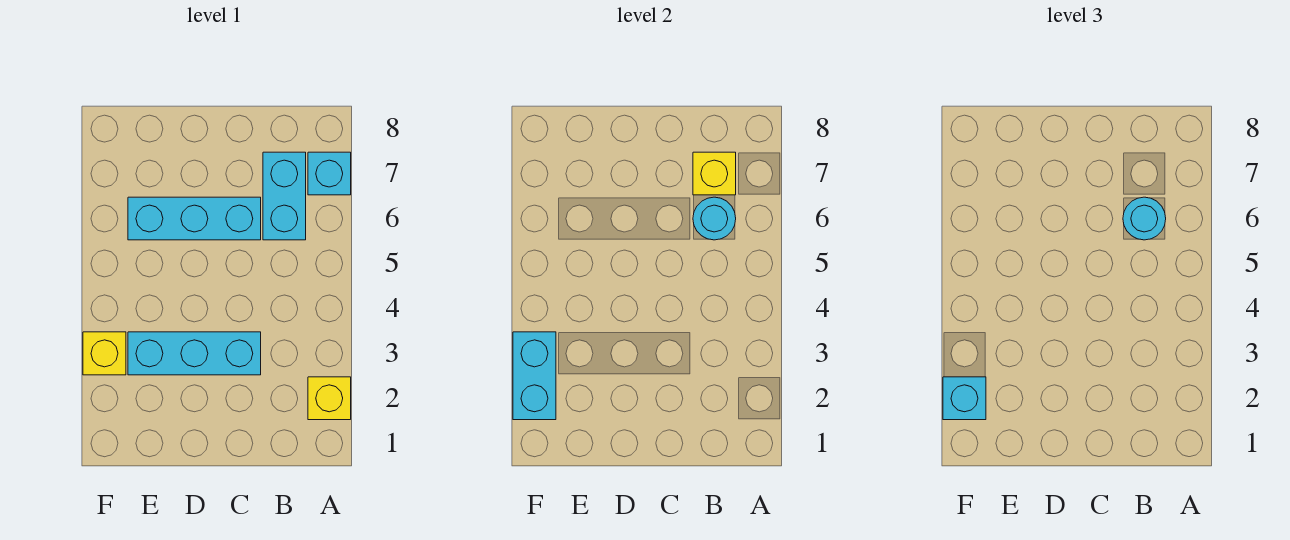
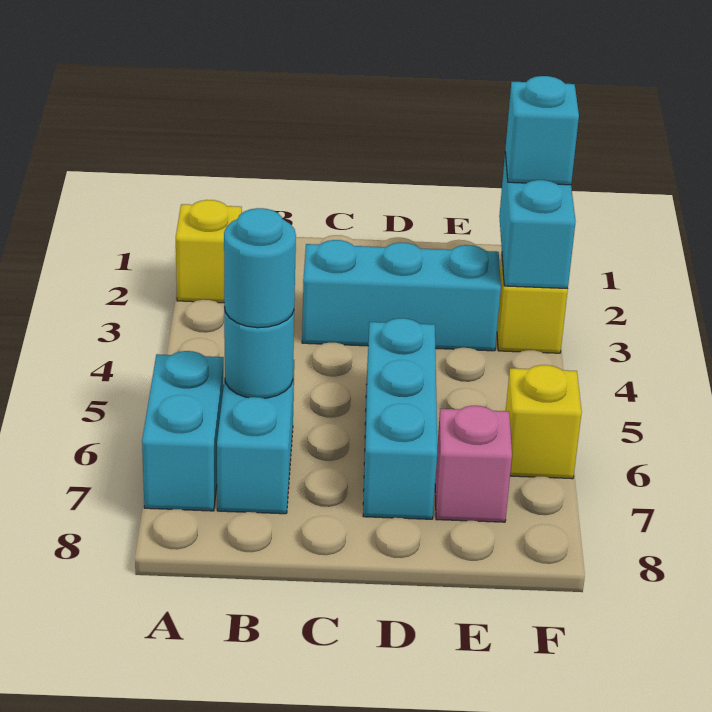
cyan brick A7 level 1 -> cyan brick A6:A7 level 1
yellow brick B7 level 2 -> yellow brick F6 level 1
cyan brick C6:E6 level 1 -> cyan brick D5:D7 level 1
none -> pink brick E7 level 1

